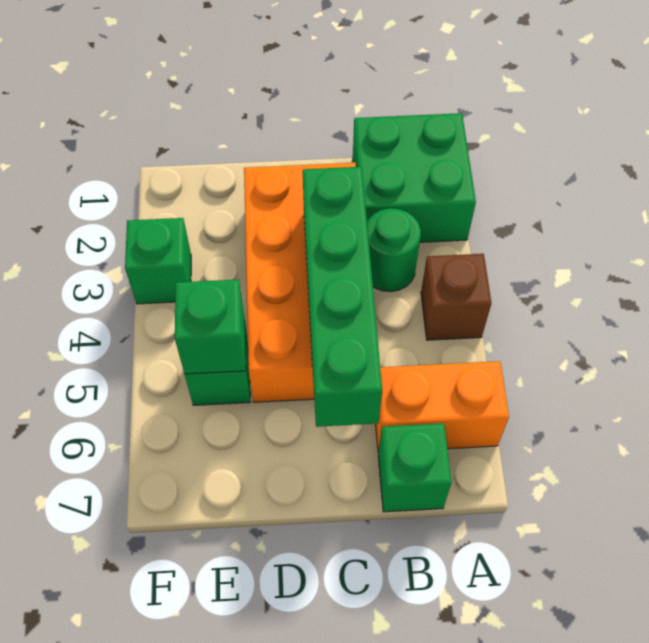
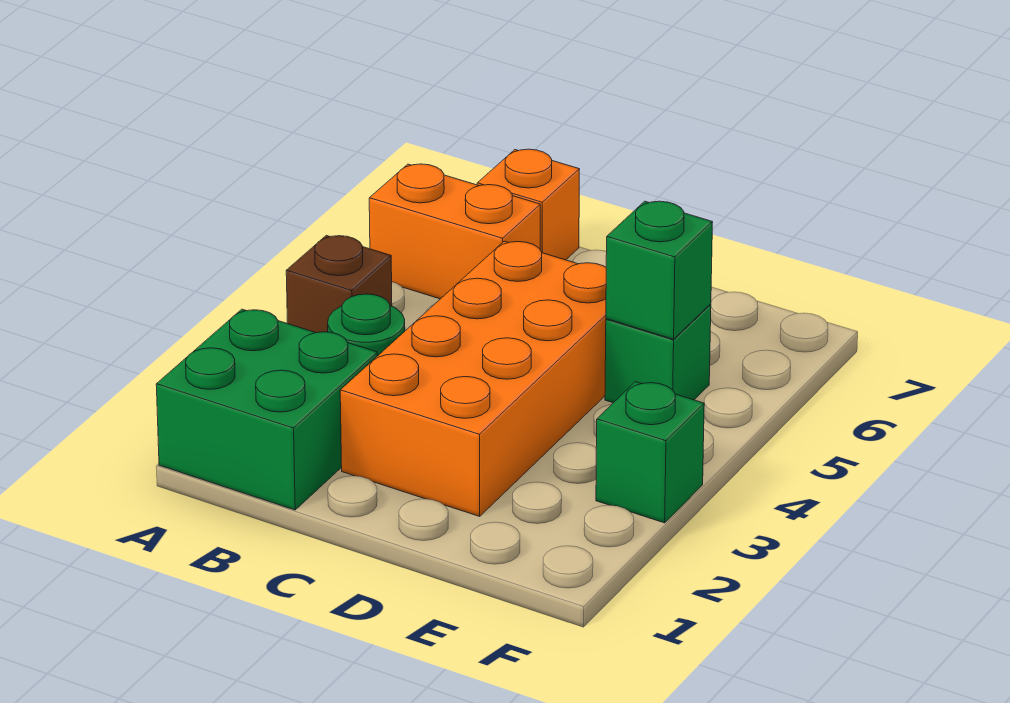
green brick B7 level 1 -> orange brick B7 level 1
green brick C3:C6 level 2 -> none

